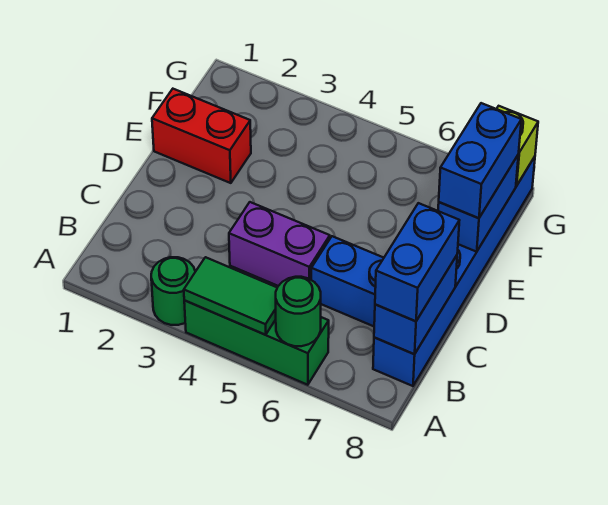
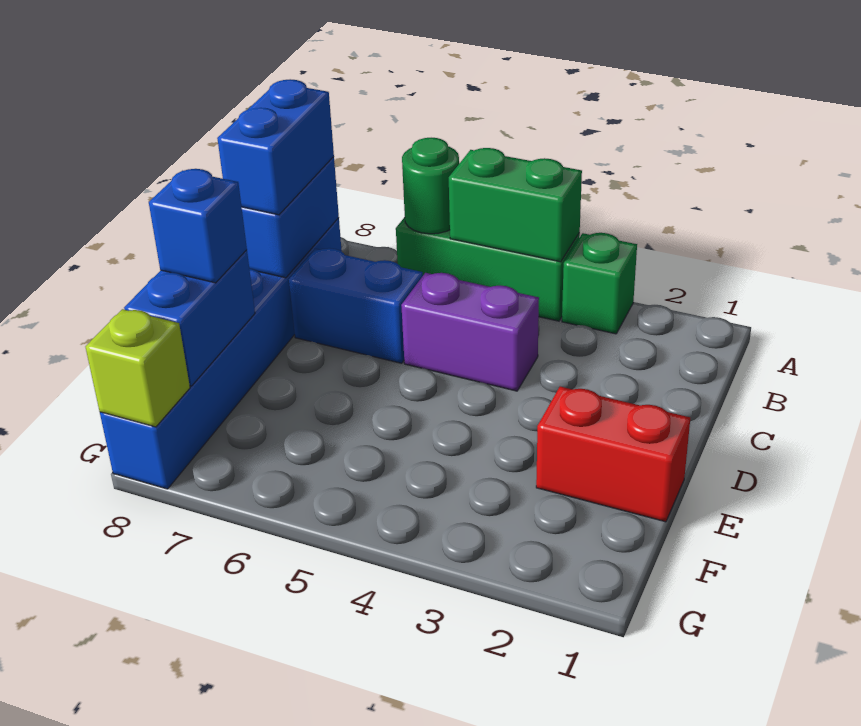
green round brick A3 level 1 -> green brick A3 level 1
green tile A4:A5 level 2 -> green brick A4:A5 level 2
blue brick E8:F8 level 3 -> blue brick E8 level 3

